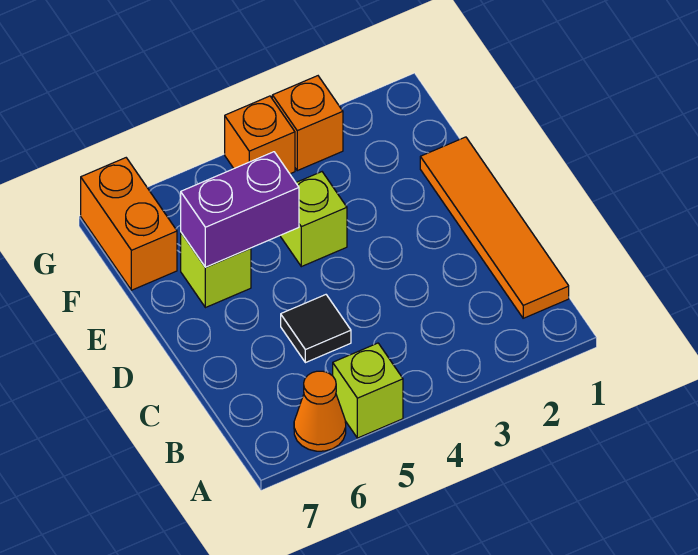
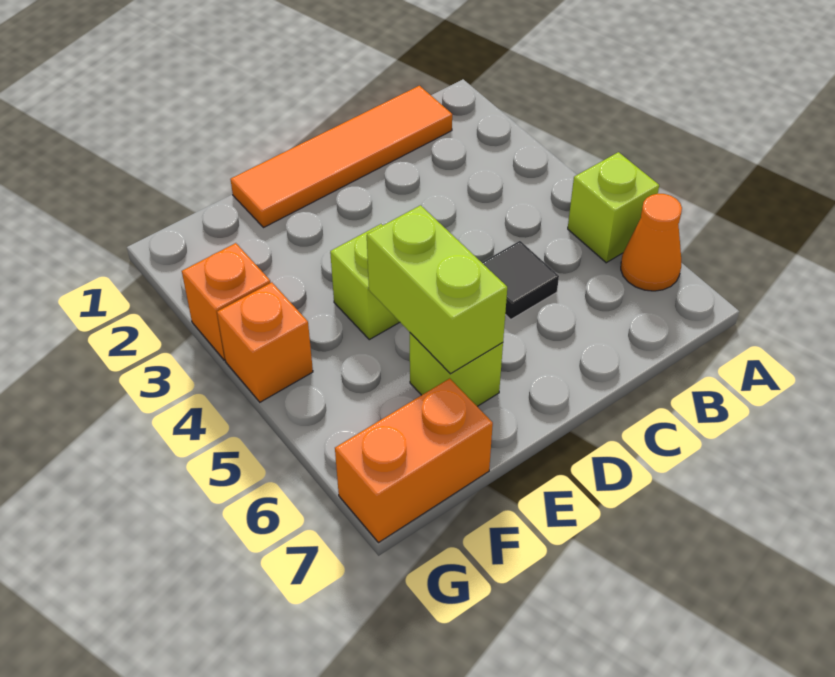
purple brick E5:E6 level 2 -> lime brick E5:E6 level 2

